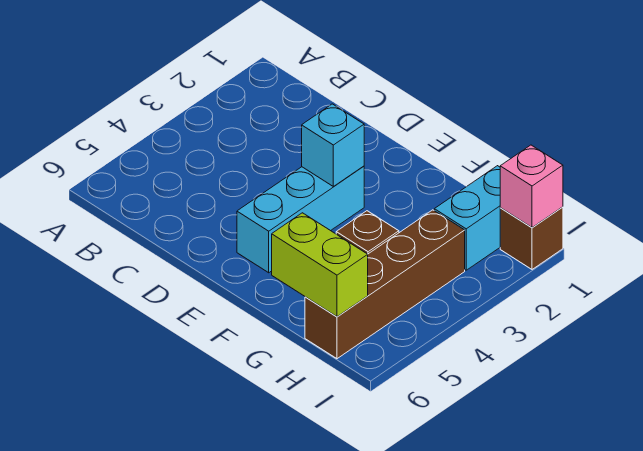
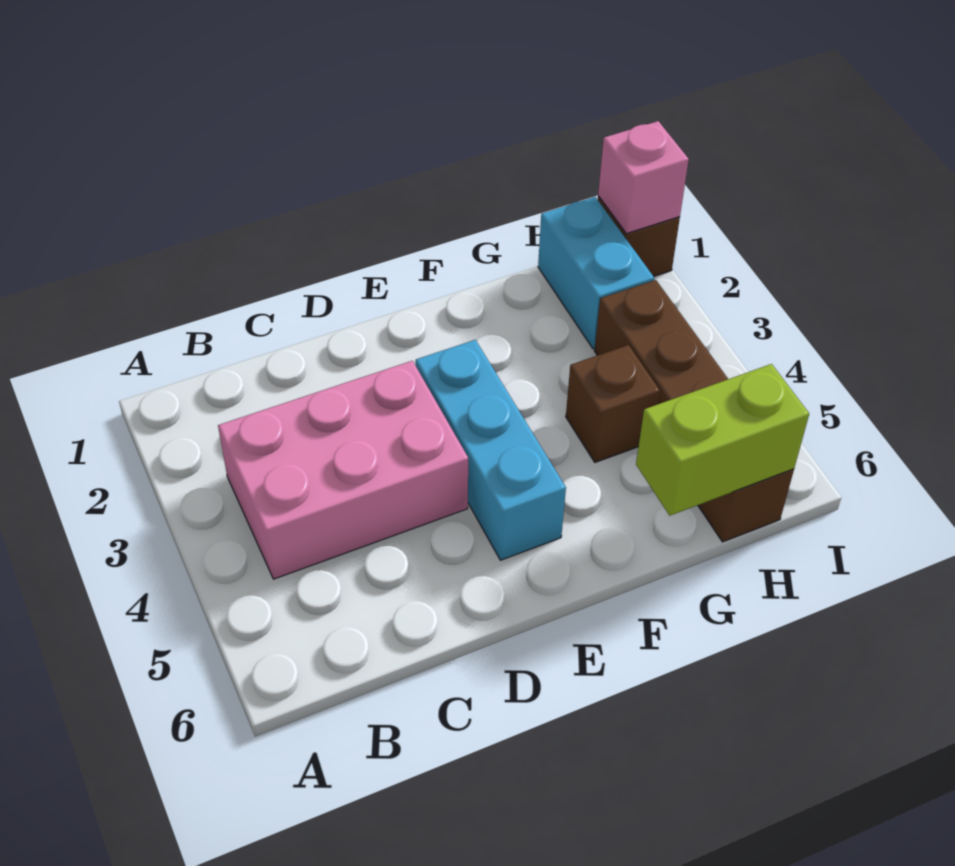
none -> pink brick B3:D4 level 1
cyan brick E3 level 2 -> none

